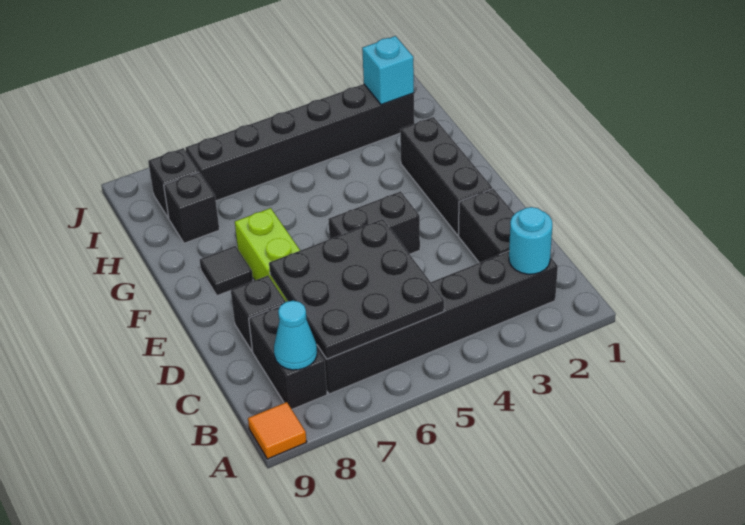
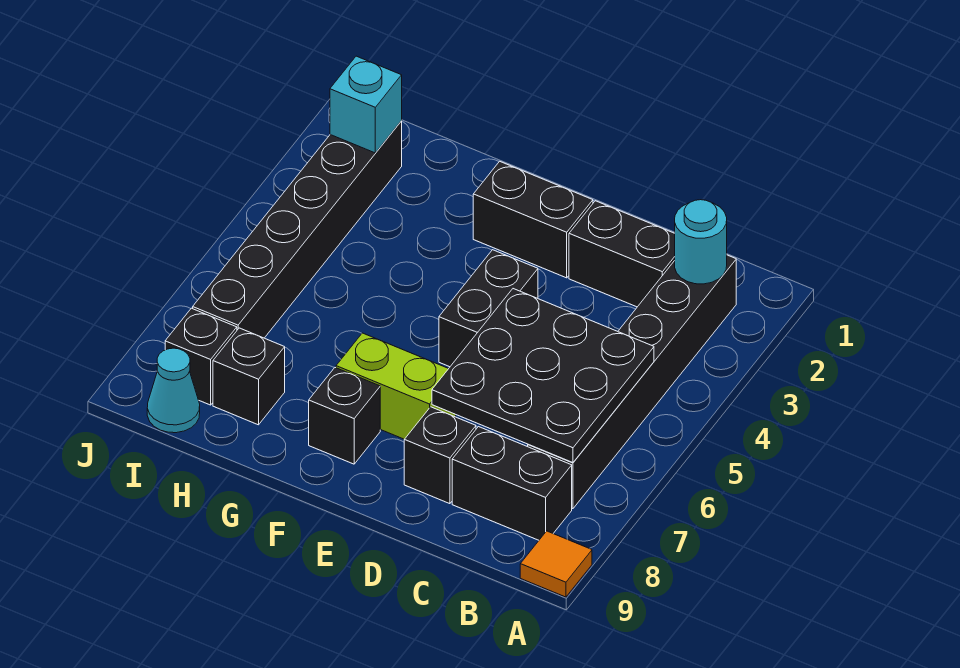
cyan cone B8 level 2 -> cyan cone I9 level 1
black brick E2:G2 level 1 -> black brick E2:F2 level 1
black tile F8 level 1 -> black brick F8 level 1

